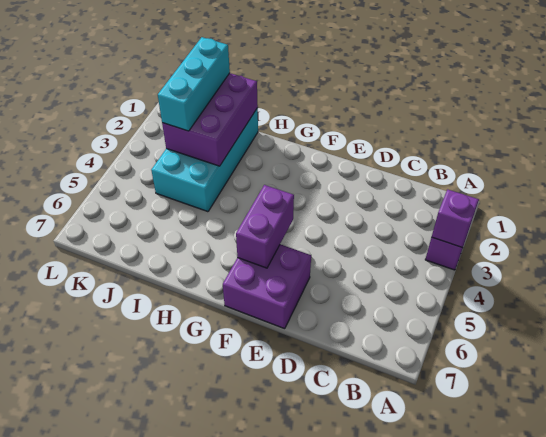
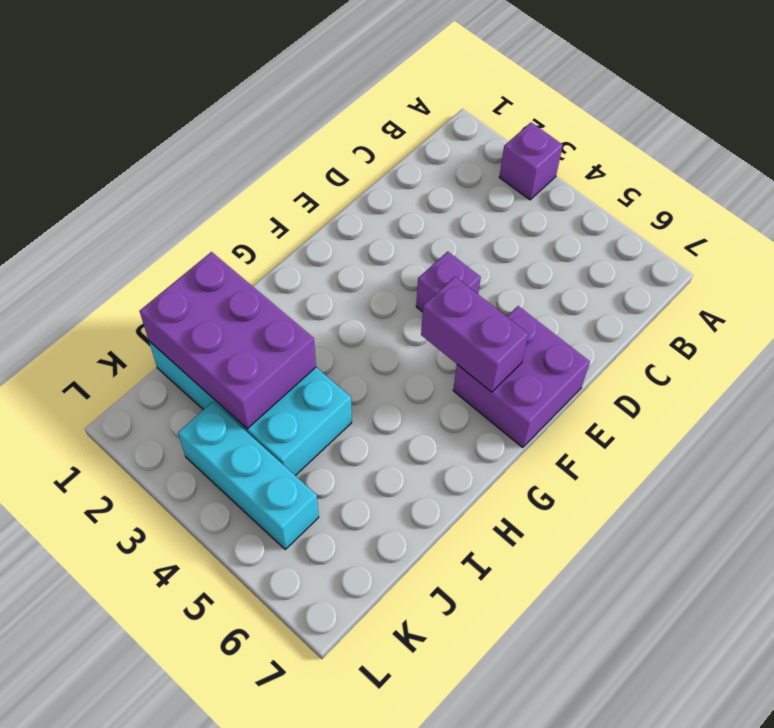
purple brick A3 level 2 -> purple brick E4 level 1
cyan brick J1:J3 level 3 -> cyan brick K3:K5 level 1

